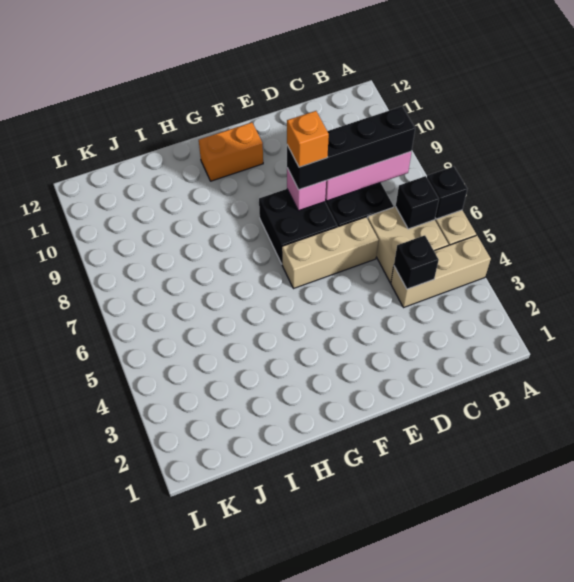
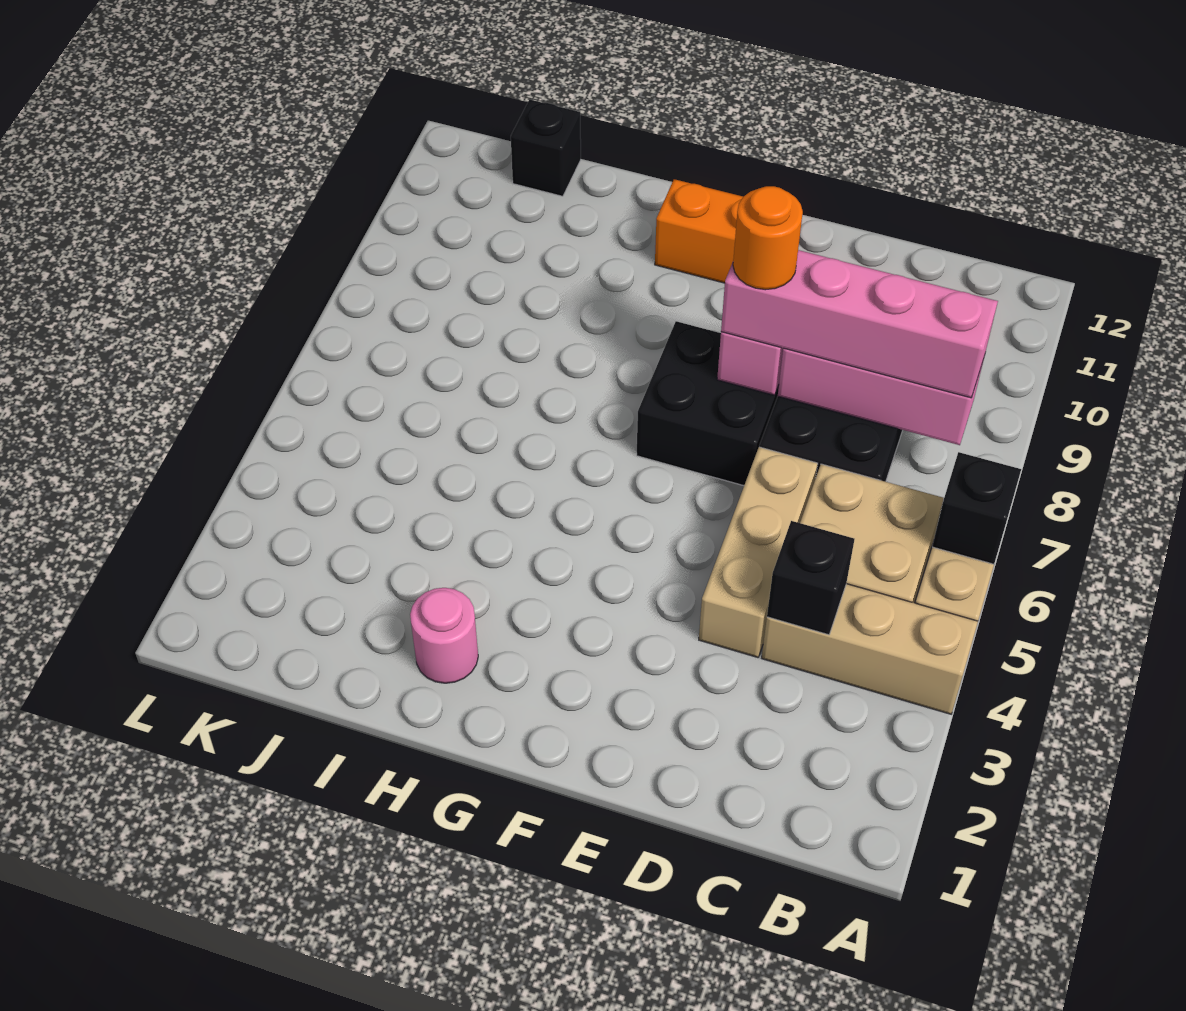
black brick B6 level 2 -> black brick J12 level 1
black brick B8:E8 level 3 -> pink brick B8:E8 level 3
tan brick D6:F6 level 1 -> tan brick D4:D6 level 1
orange brick E8 level 4 -> orange round brick E8 level 4
none -> pink round brick H2 level 1

